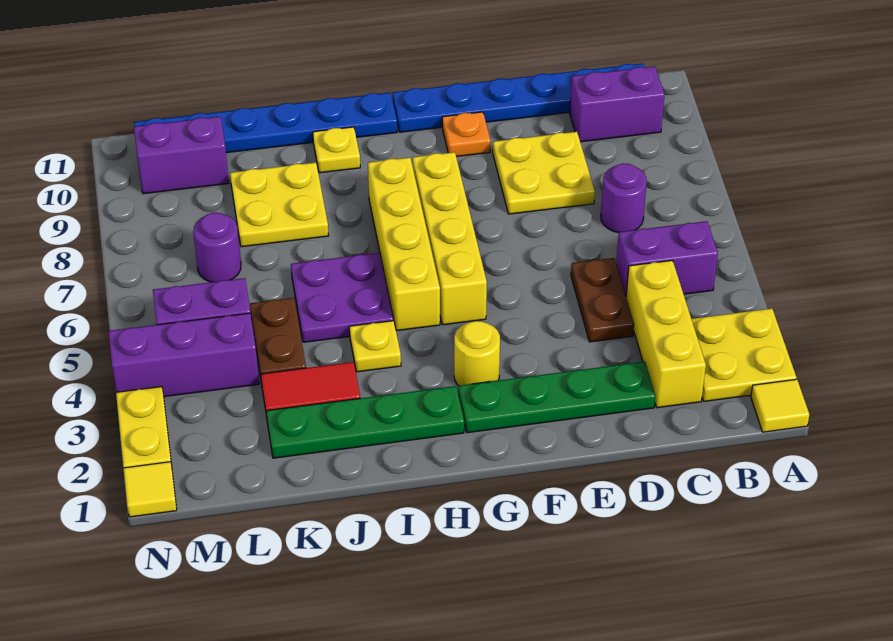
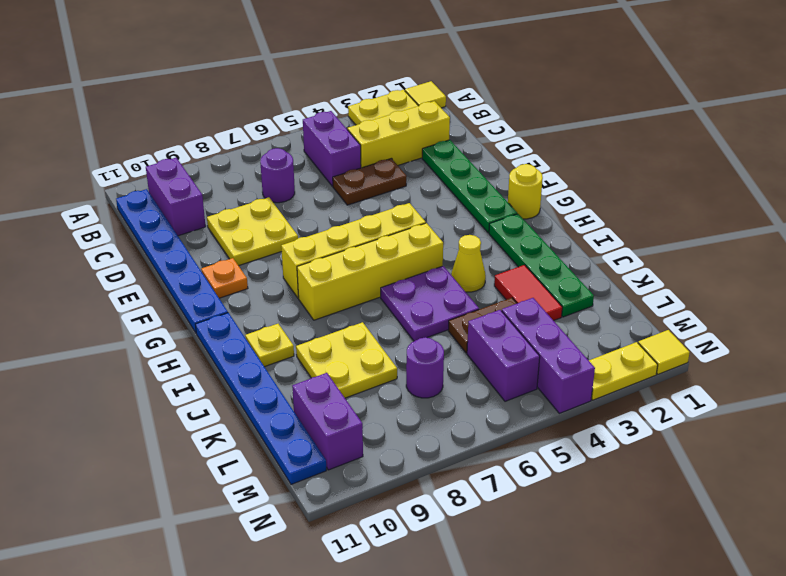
yellow round brick G3 level 1 -> yellow round brick G1 level 1
yellow plate I4 level 1 -> yellow cone I4 level 1

